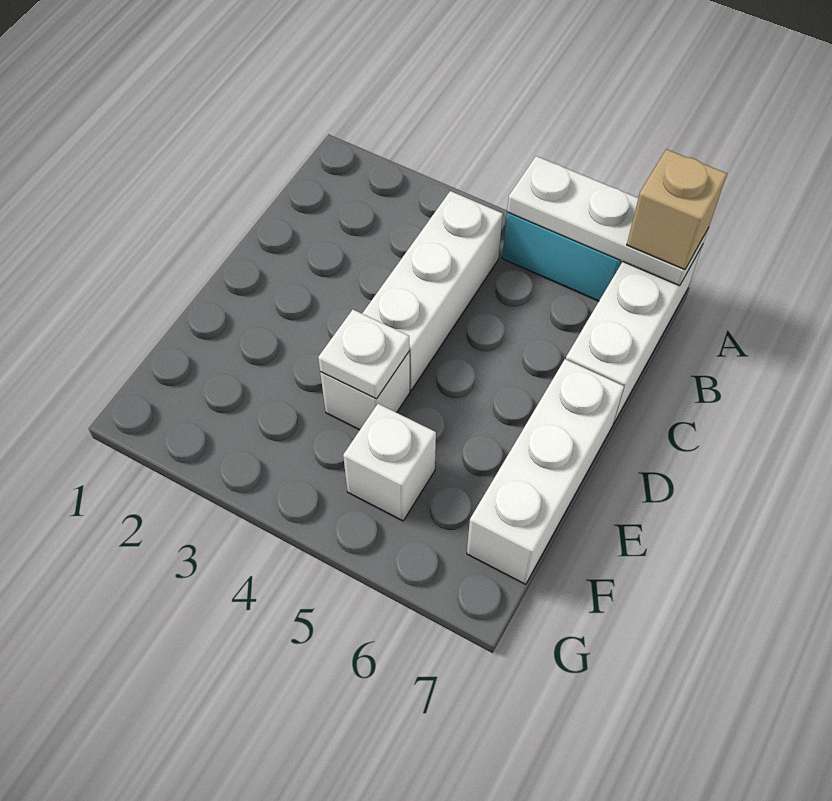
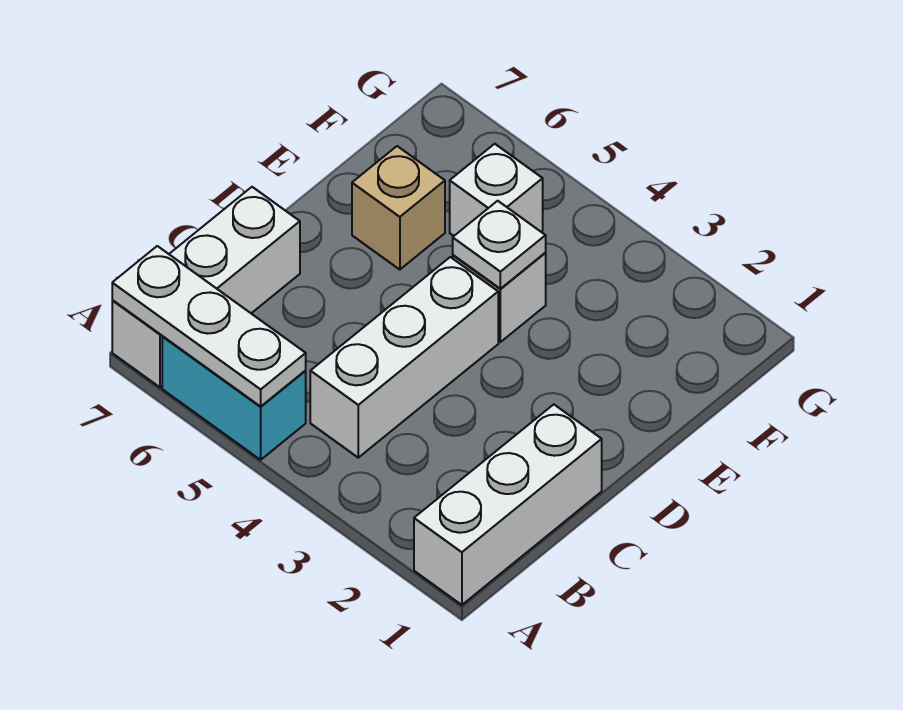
tan brick A7 level 3 -> tan brick E6 level 1
white brick D7:F7 level 1 -> white brick A1:C1 level 1

